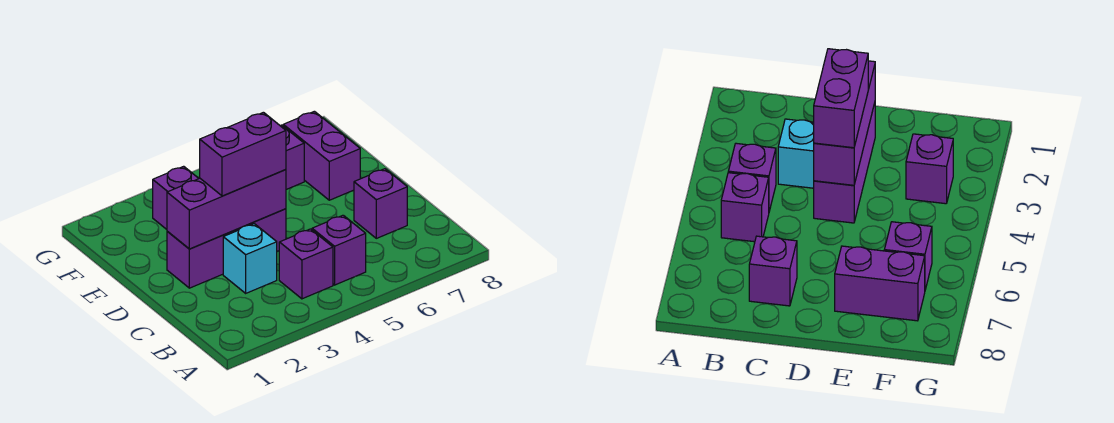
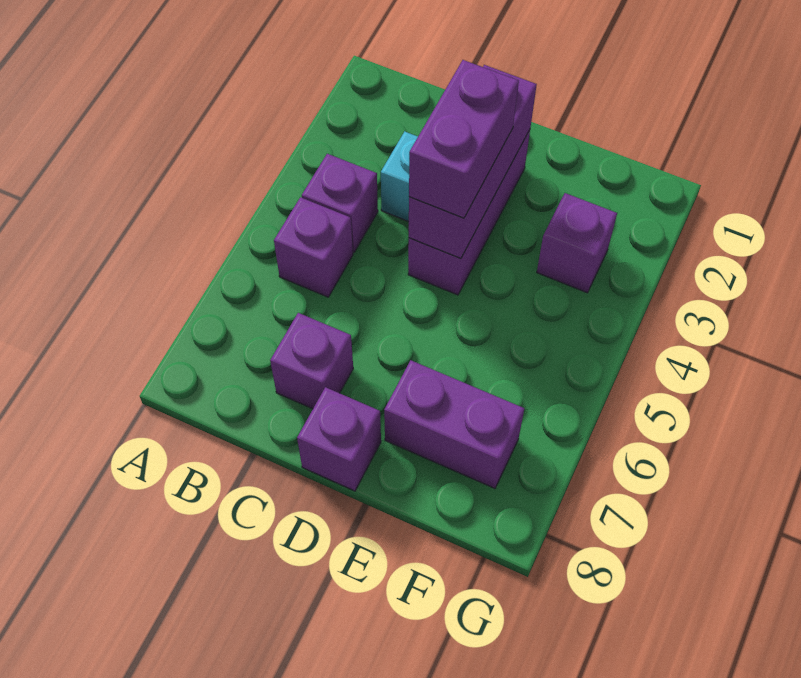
purple brick F6 level 1 -> purple brick D8 level 1

